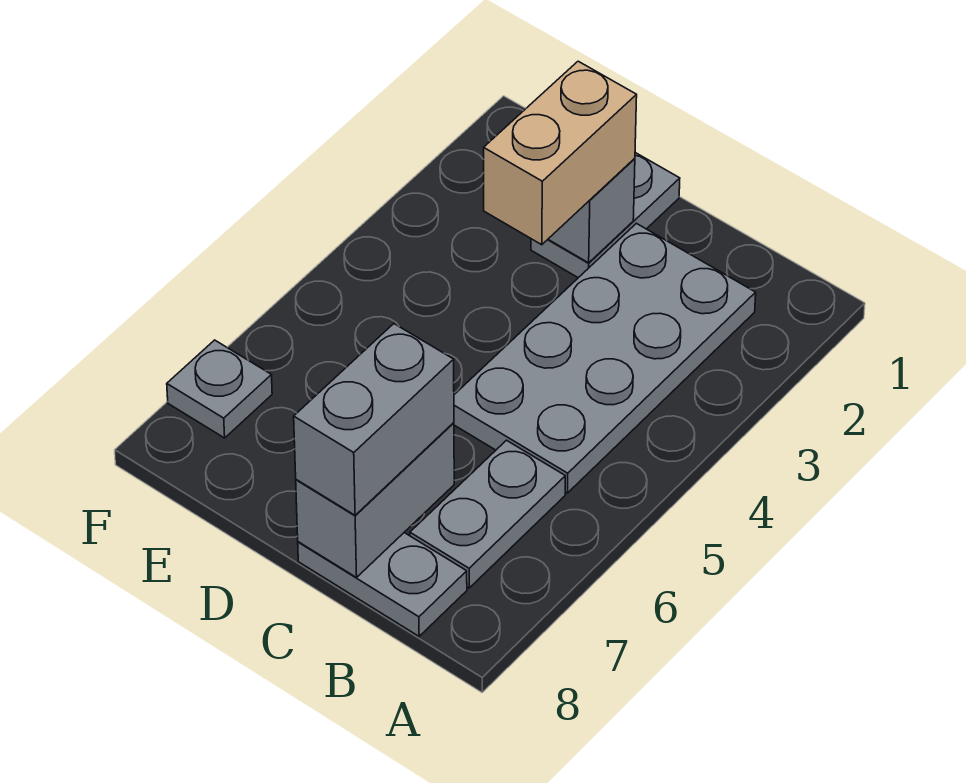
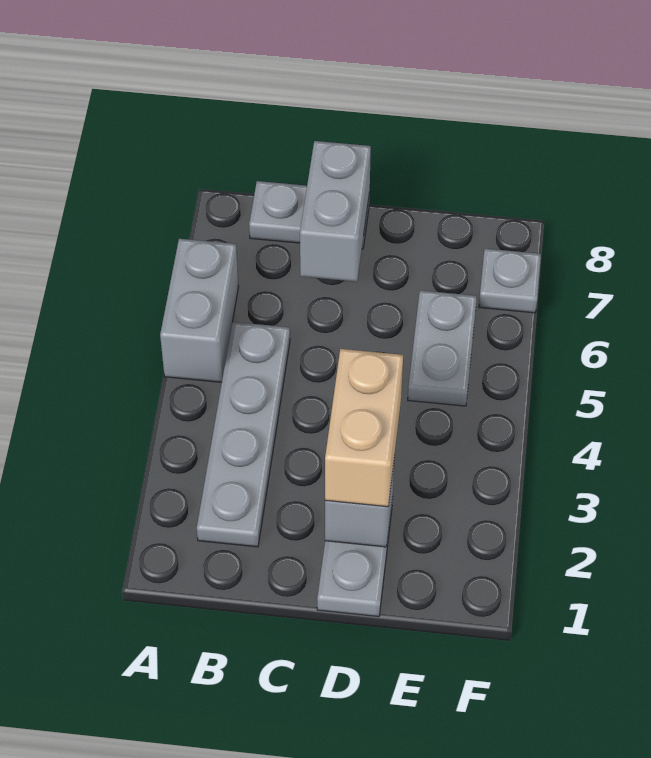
grey plate B2:C5 level 1 -> grey plate B2:B5 level 1
grey plate B6:B7 level 1 -> grey plate E5:E6 level 1
grey brick C7:C8 level 3 -> grey brick A5:A6 level 1

